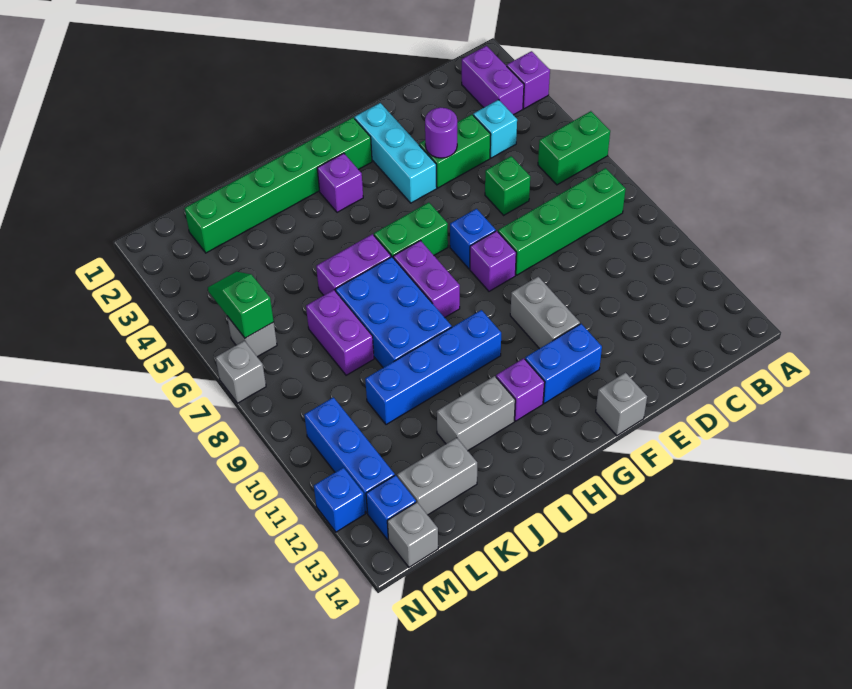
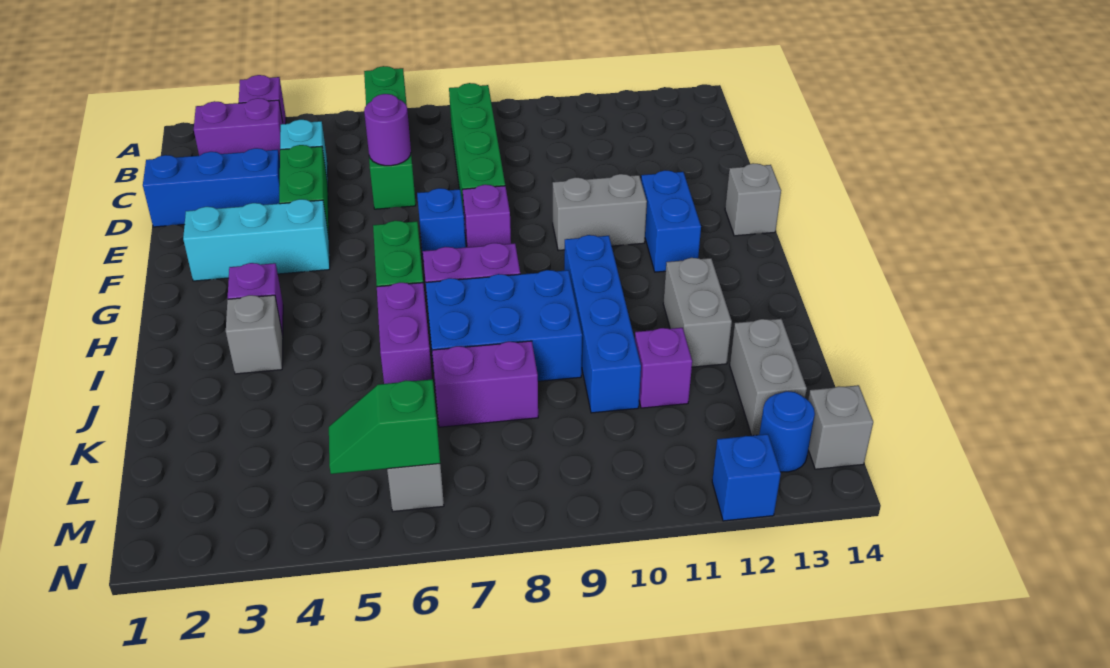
purple round brick E4 level 2 -> purple round brick D6 level 2
green brick G2:L2 level 1 -> none
purple brick H12 level 1 -> purple brick K11 level 1
blue brick M10:M12 level 1 -> blue brick D1:D3 level 1
blue brick M13 level 1 -> blue round brick M13 level 1
grey brick N7 level 1 -> grey brick I3 level 1

